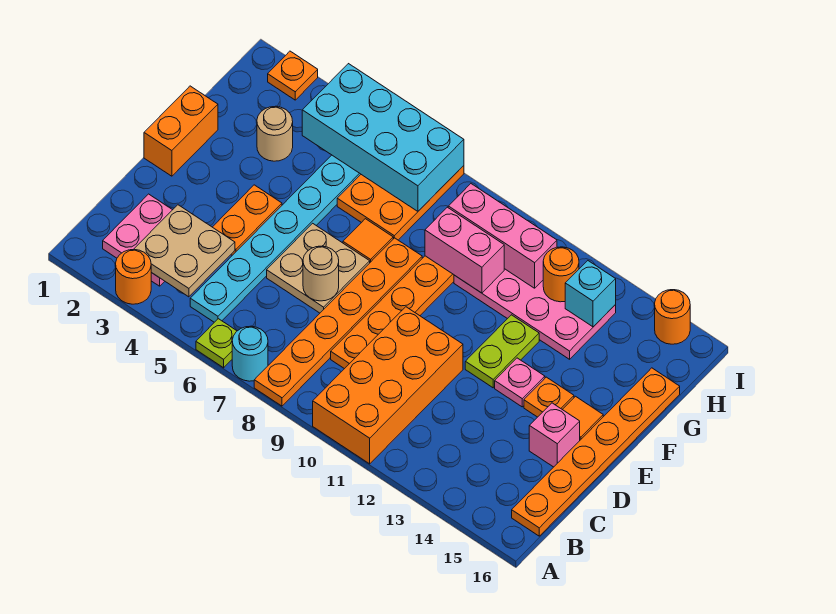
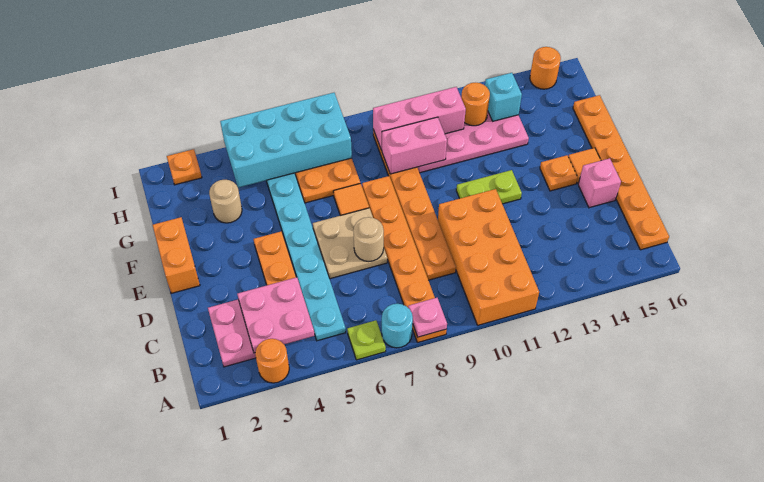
tan plate B3:C4 level 2 -> pink plate B3:C4 level 2
lime plate E12:F12 level 1 -> lime plate E11:E12 level 1
pink plate E13 level 1 -> pink plate A8 level 2

